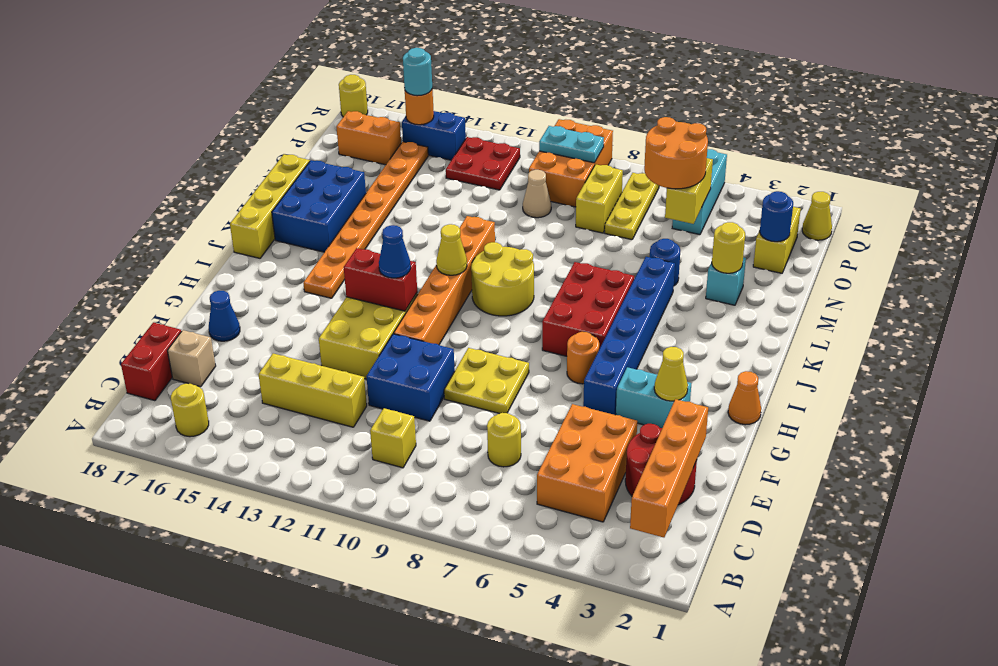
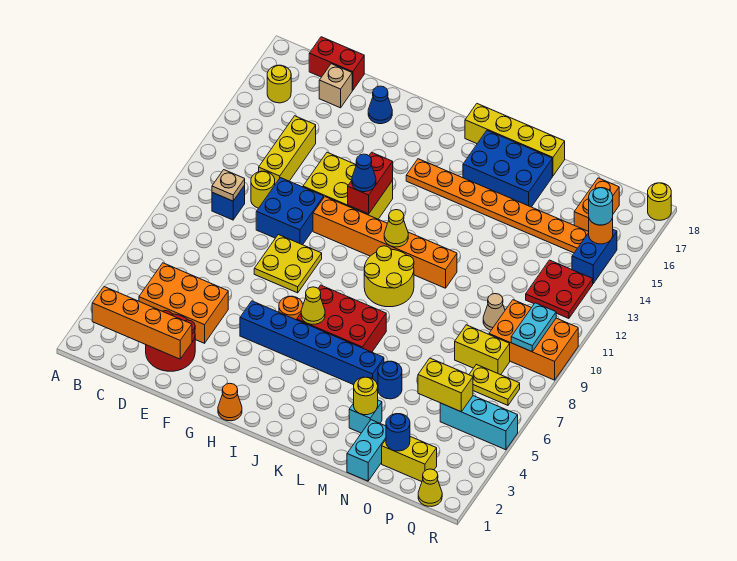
yellow brick C10 level 1 -> blue brick C10 level 1
none -> tan plate C10 level 2
yellow round brick D7 level 1 -> yellow round brick D11 level 1
cyan brick G3:G4 level 1 -> cyan brick N1:N2 level 1
yellow cone G3 level 2 -> yellow cone I6 level 2
orange round brick O5:P6 level 3 -> none
yellow plate O7:Q7 level 1 -> yellow plate P7:Q7 level 1

